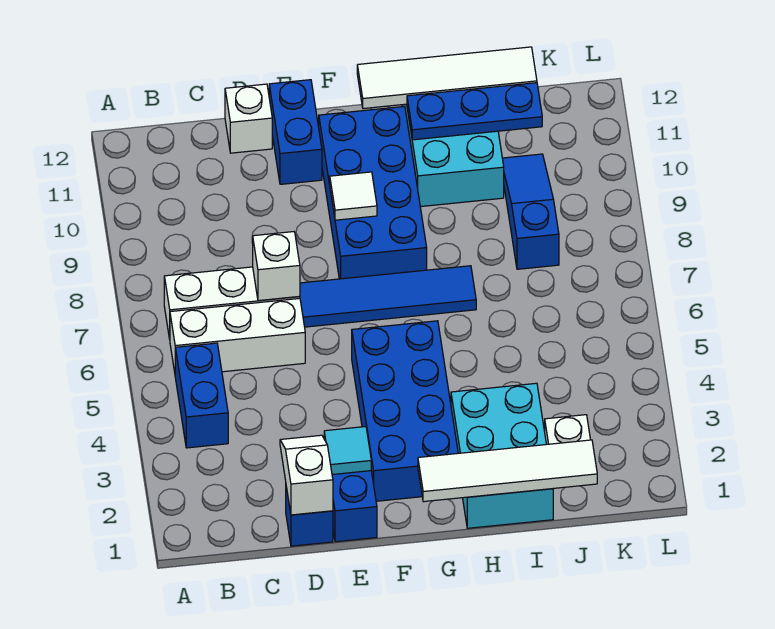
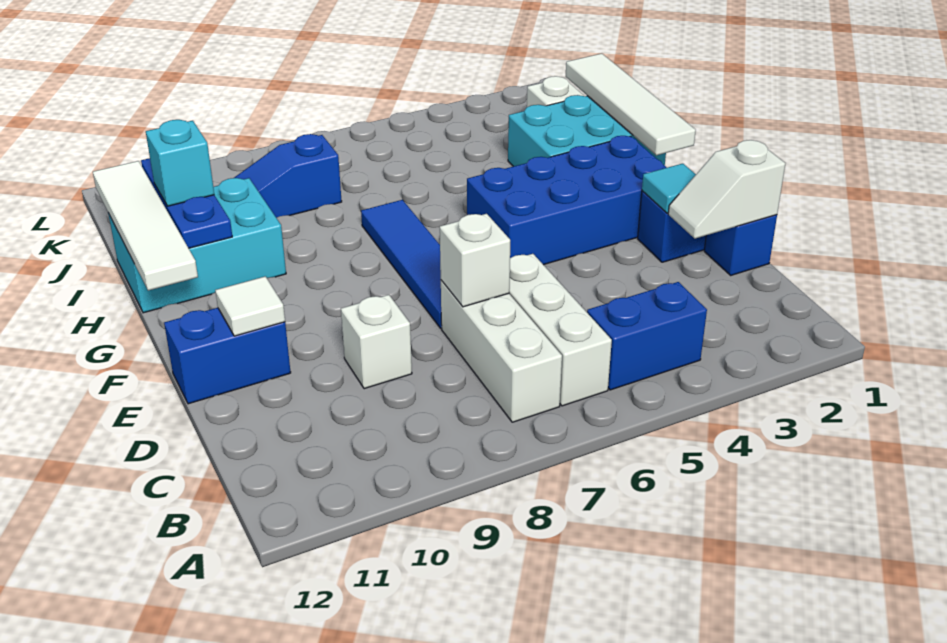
white brick D12 level 1 -> white brick D9 level 1
blue brick F8:G11 level 1 -> none
white tile F9 level 2 -> white tile E11 level 2
none -> cyan brick I11 level 3

